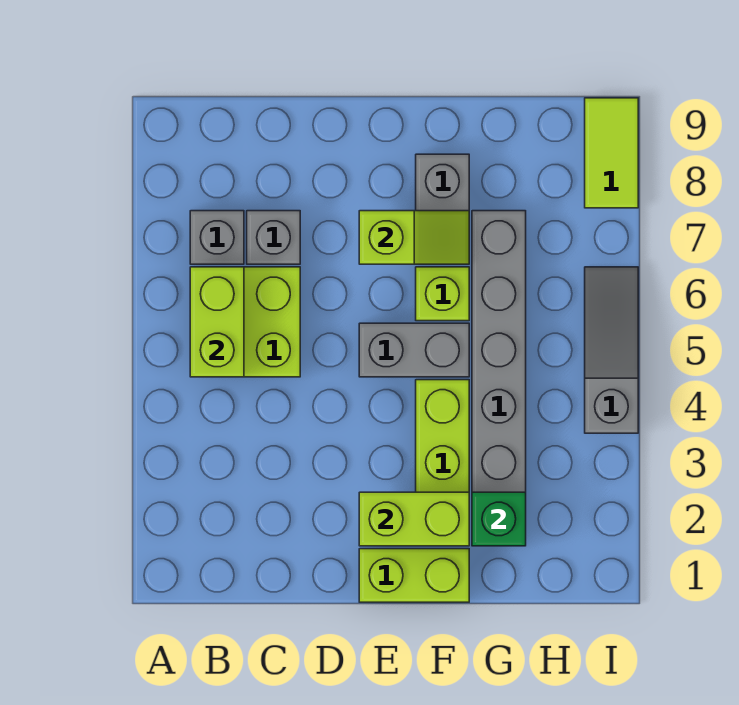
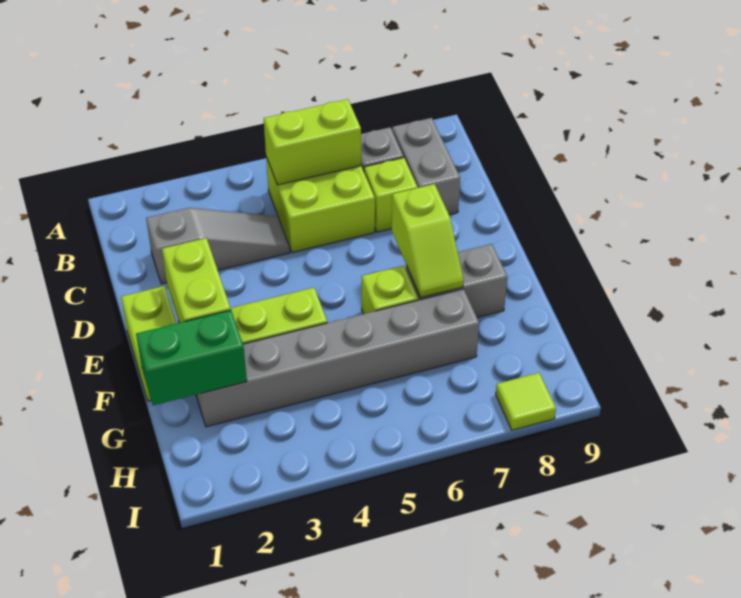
grey brick C7 level 1 -> lime brick C7 level 1
grey brick E5:F5 level 1 -> grey brick B8:C8 level 1
green brick G2 level 2 -> green brick G1:G2 level 2
grey slope I4:I6 level 1 top 4 -> grey slope C2:C4 level 1 top 2
lime tile I8:I9 level 1 -> lime tile I8 level 1

